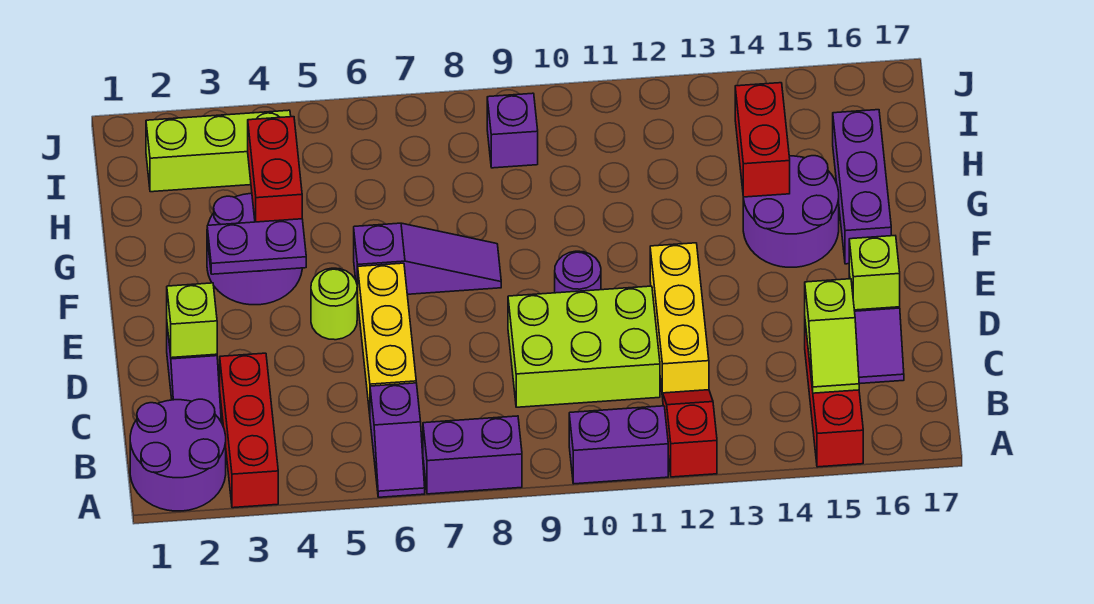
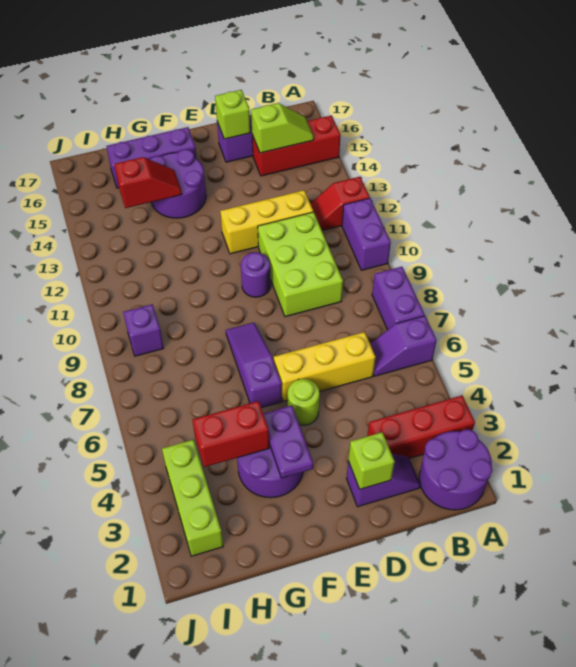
purple slope A6:B6 level 1 top B -> purple slope A6:B6 level 1 top A
red brick G14:H14 level 2 -> red slope G14:H14 level 2 top H

